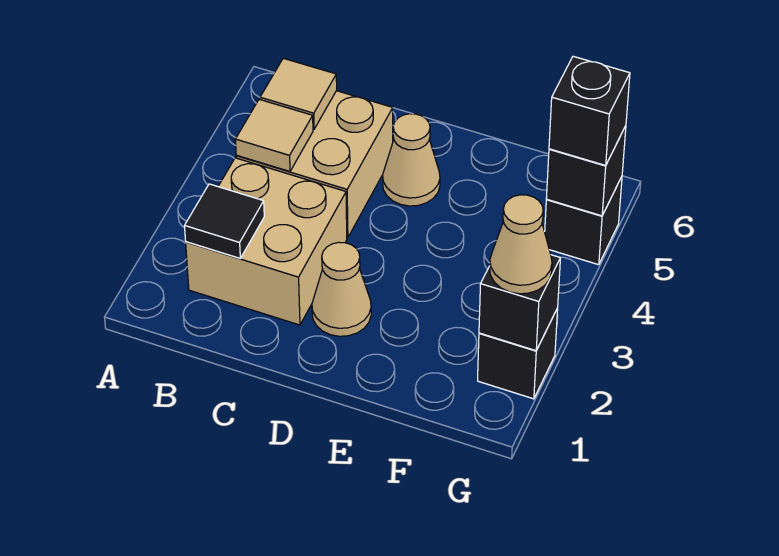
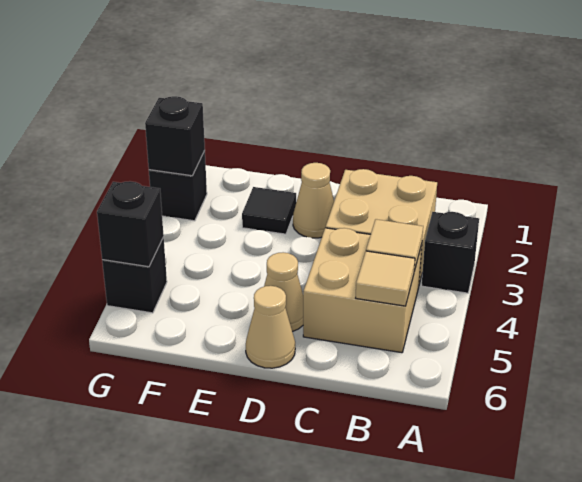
black tile B2 level 2 -> black tile E2 level 1
tan cone G2 level 3 -> tan cone D6 level 1
black brick G5 level 3 -> black brick A3 level 1

